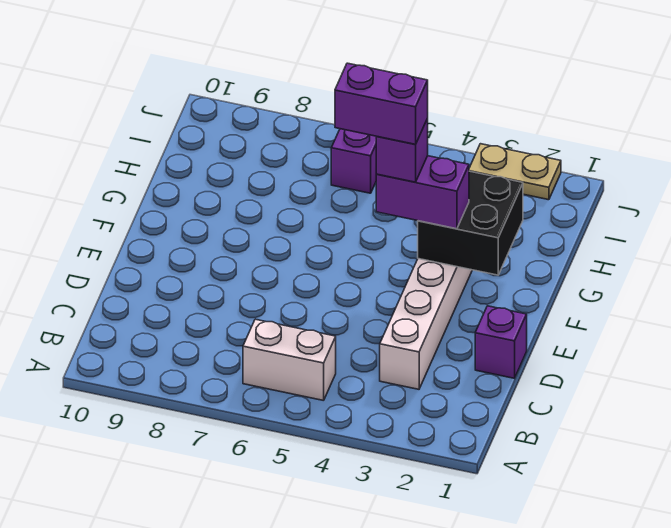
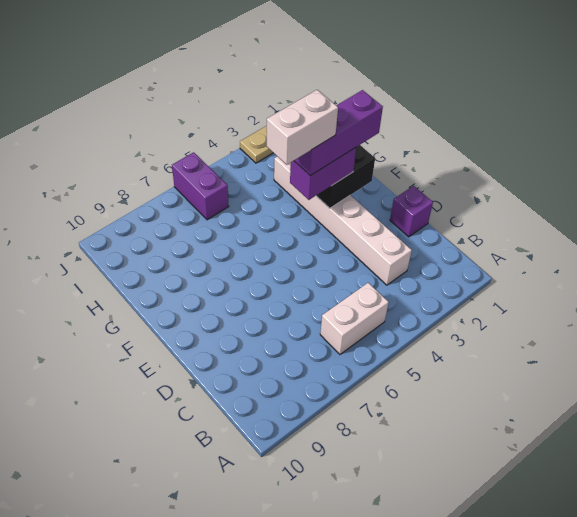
purple brick F4 level 4 -> purple brick F2:F4 level 4
purple brick F4:F5 level 5 -> white brick F4:F5 level 5

